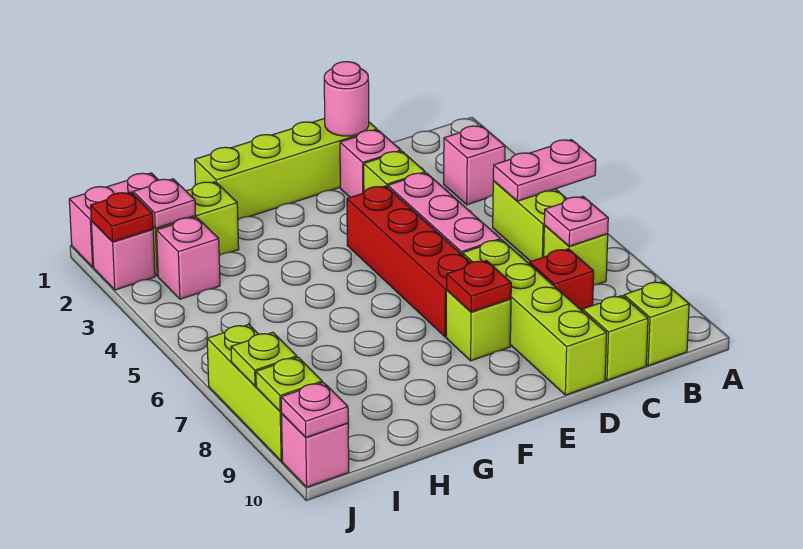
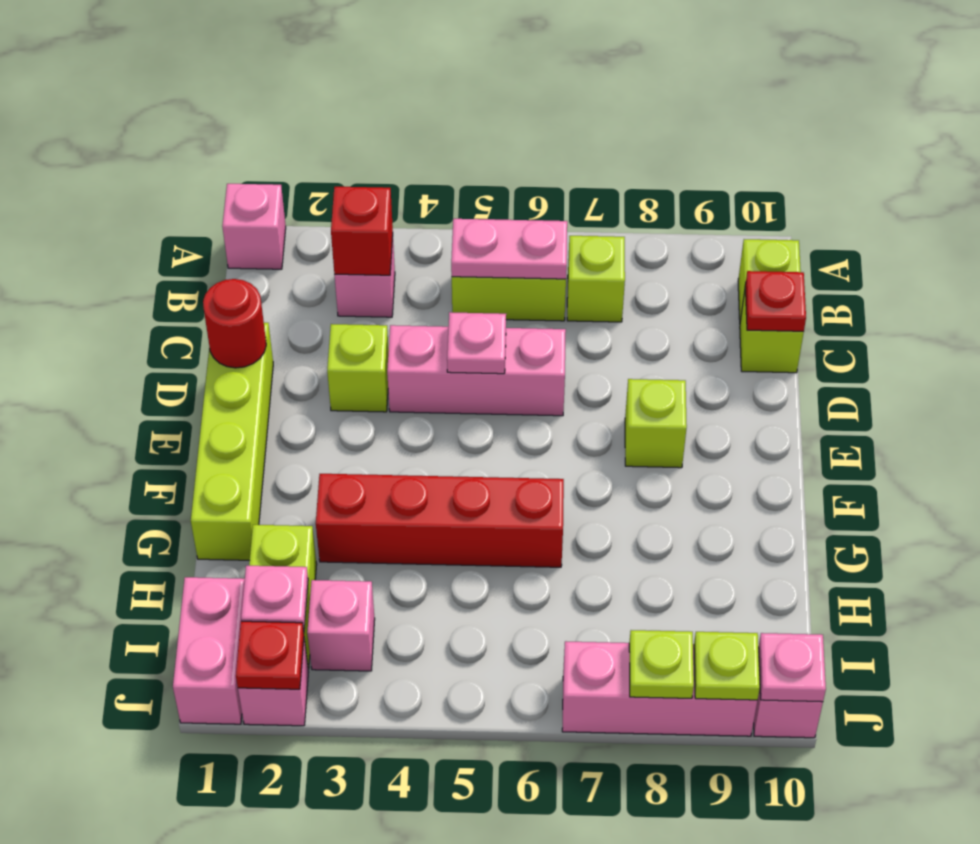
pink plate A5:B5 level 2 -> pink plate B5:B6 level 2
pink plate B7 level 2 -> pink plate D5 level 2
red brick C8 level 1 -> red brick B3 level 2
pink round brick D1 level 2 -> red round brick D1 level 2
pink brick D2 level 1 -> pink brick A1 level 1
lime brick D7:D10 level 1 -> none
red brick E4:E7 level 1 -> red brick G3:G6 level 1
red plate E8 level 2 -> red plate C10 level 2
lime brick J7:J9 level 1 -> pink brick J7:J9 level 1

